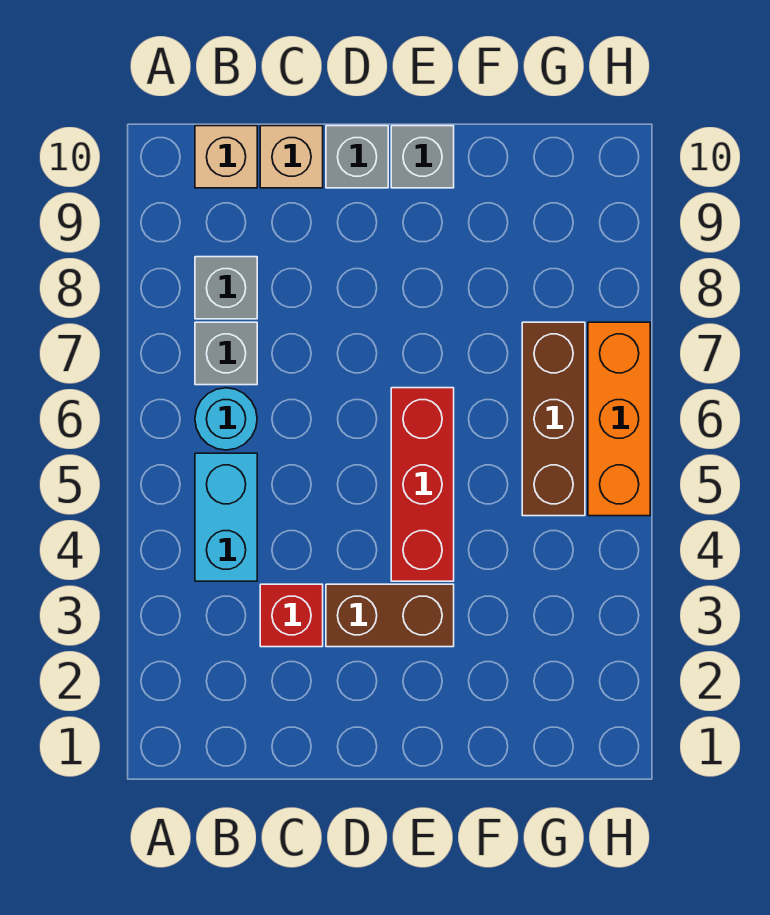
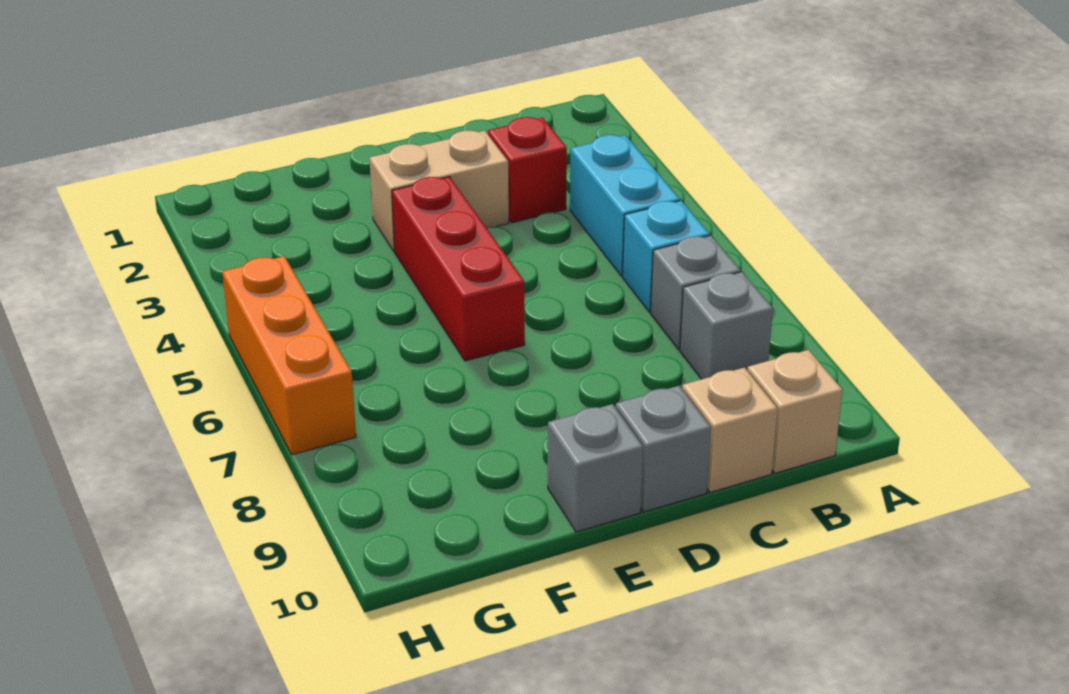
cyan round brick B6 level 1 -> cyan brick B6 level 1
brown brick D3:E3 level 1 -> tan brick D3:E3 level 1
brown brick G5:G7 level 1 -> none

